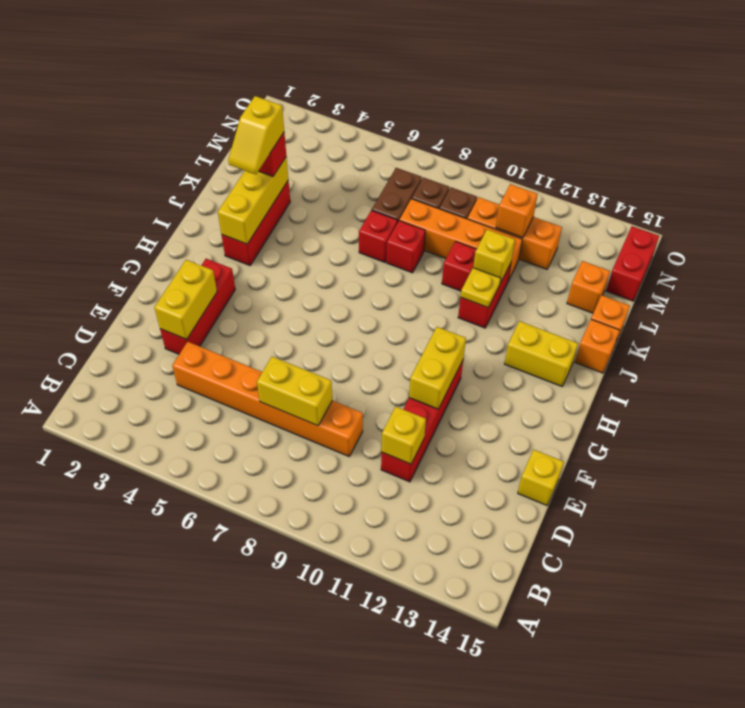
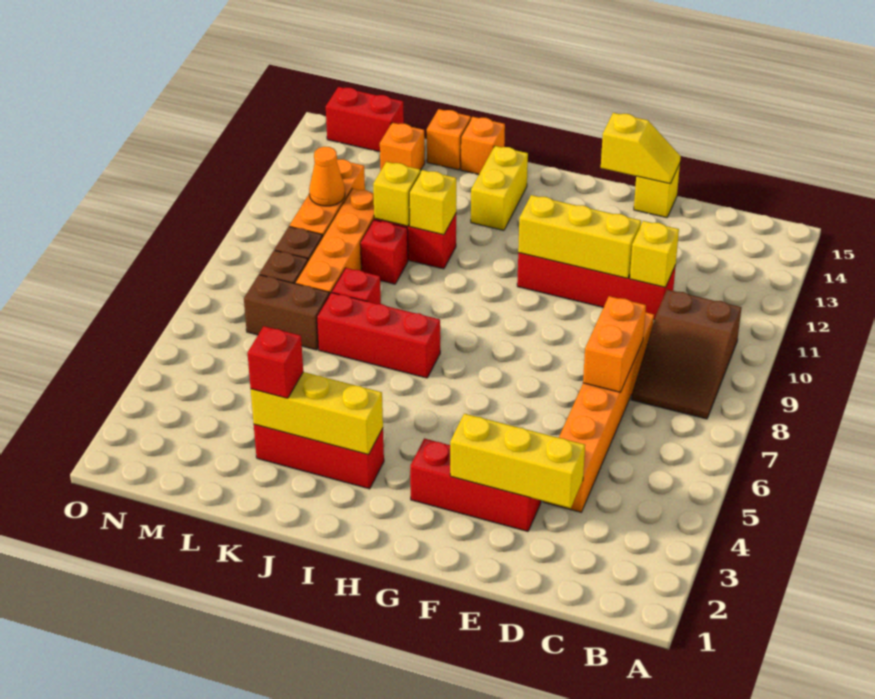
none -> brown slope B8:C10 level 1 top 10
yellow brick D7:D8 level 2 -> orange brick D7:D8 level 2
yellow brick E3:F3 level 2 -> yellow brick D3:F3 level 2
yellow brick F11:G11 level 2 -> yellow brick E11:G11 level 2
yellow slope J3:K3 level 4 top K -> yellow slope E15:F15 level 2 top F
yellow plate J11 level 2 -> yellow brick J11 level 2
red brick K7 level 1 -> red brick I7:K7 level 1
orange brick M11 level 2 -> orange cone M11 level 2

